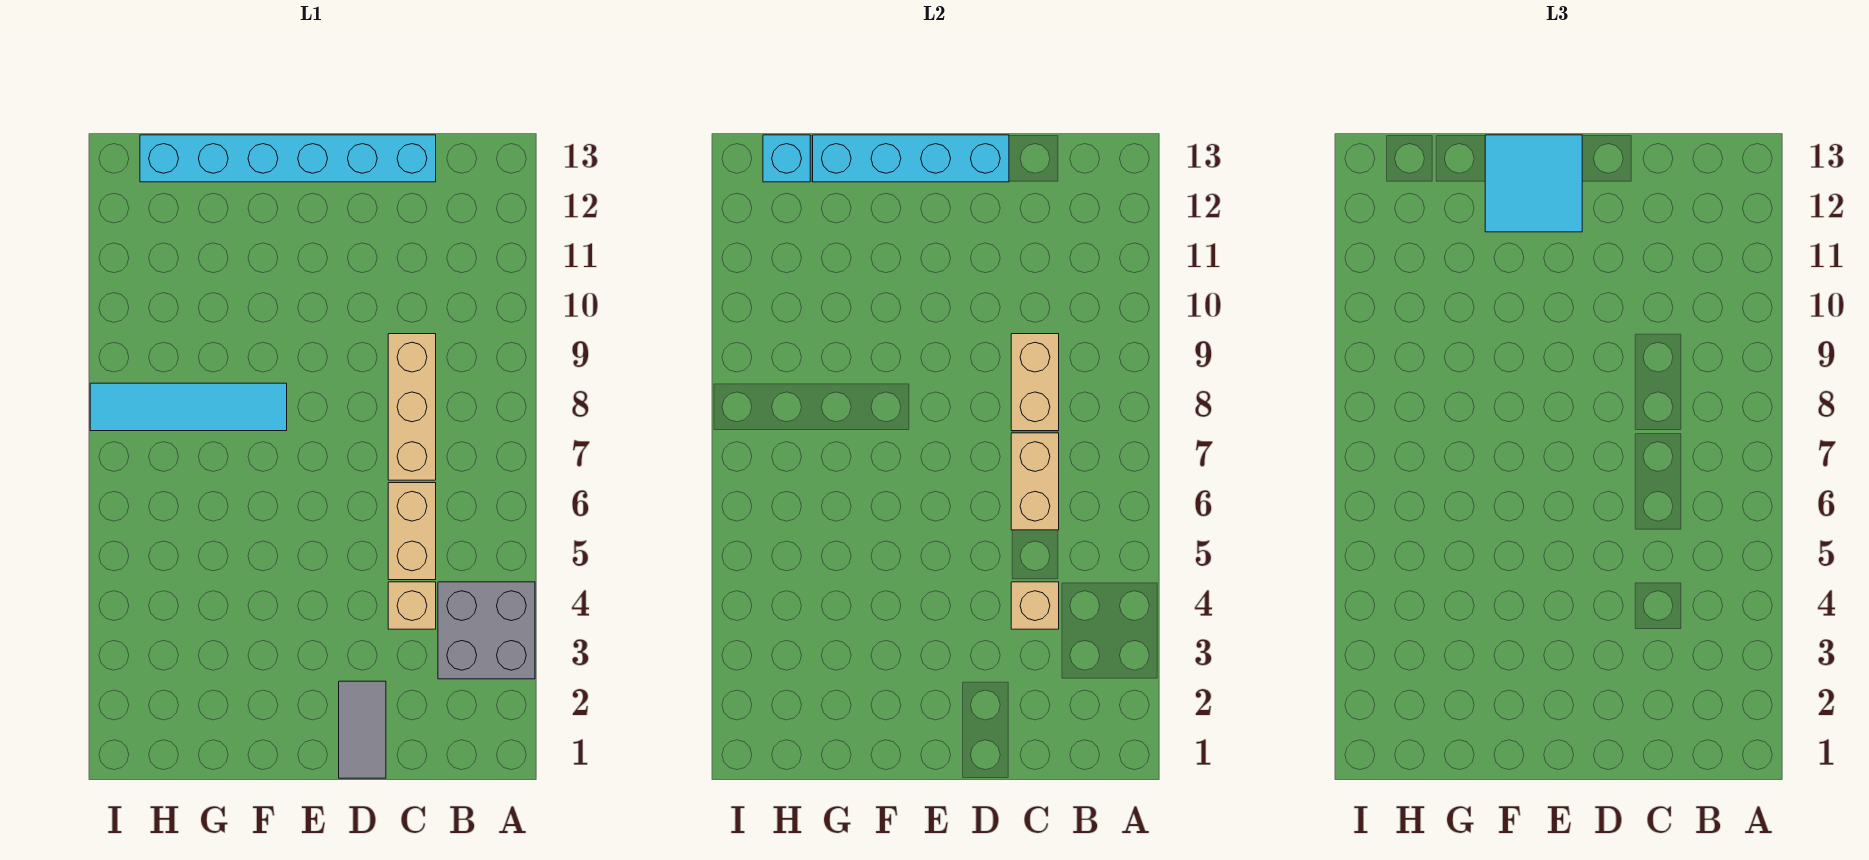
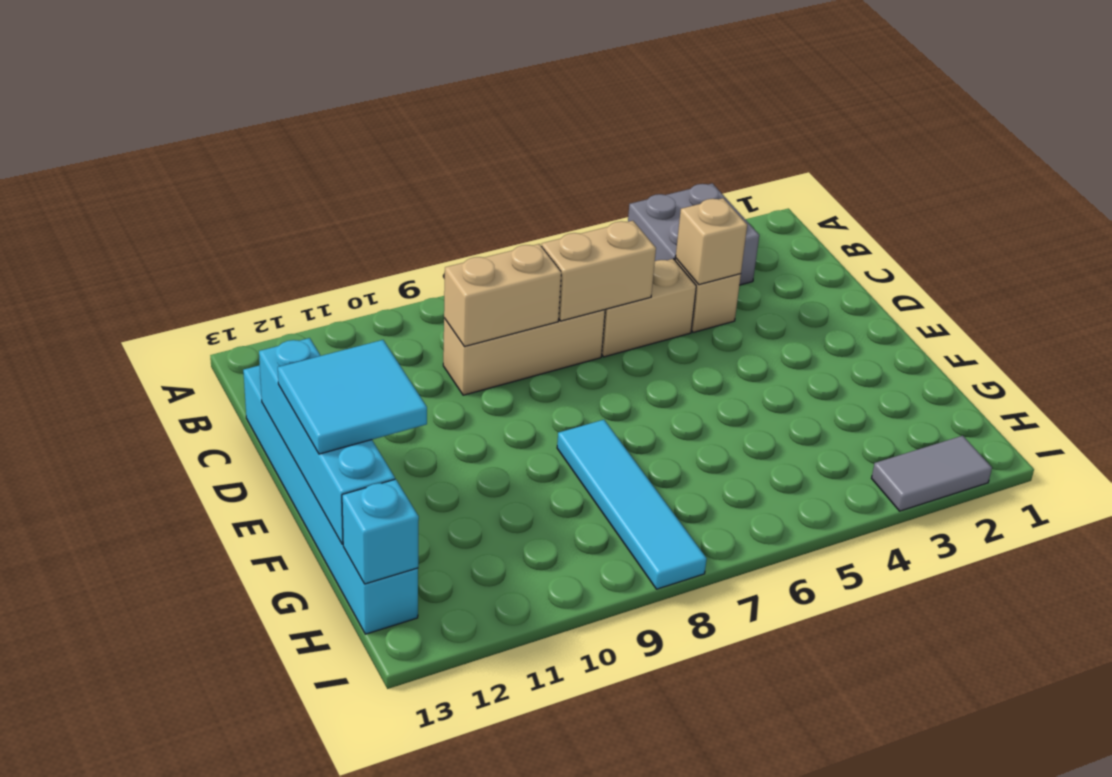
grey tile D1:D2 level 1 -> grey tile I2:I3 level 1

